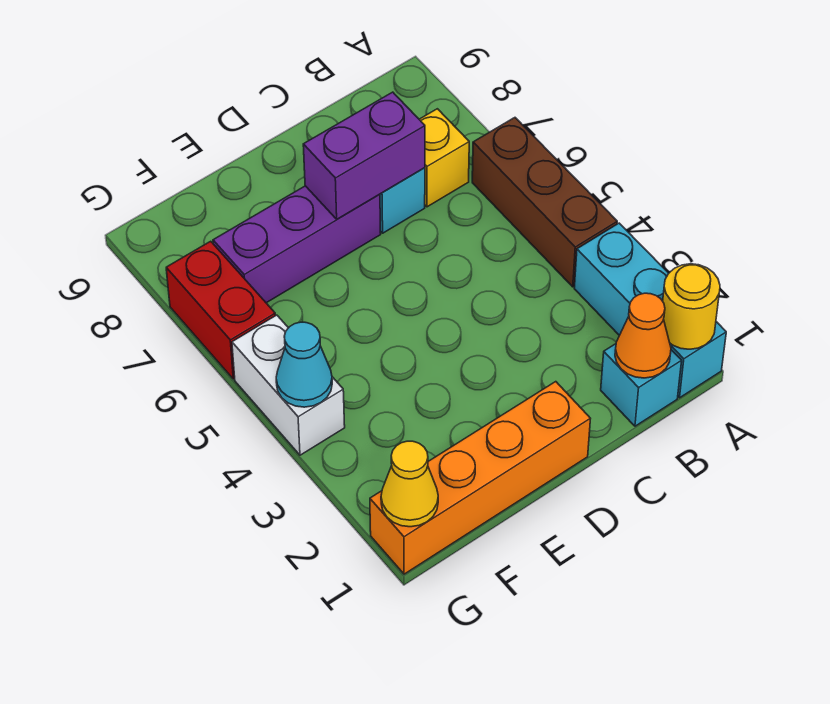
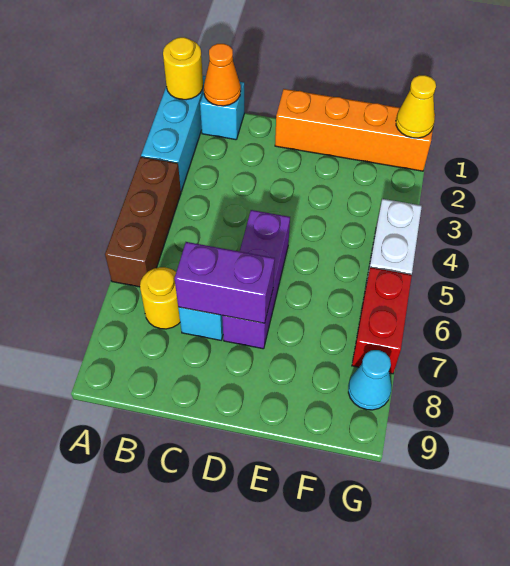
yellow brick B7 level 1 -> yellow round brick B7 level 1
purple brick D7:F7 level 1 -> purple brick D5:D7 level 1
cyan cone G4 level 2 -> cyan cone G8 level 1

